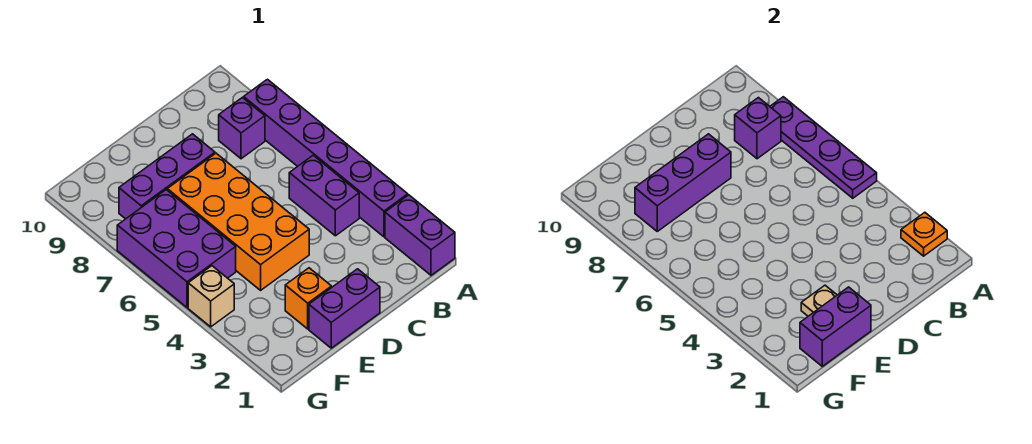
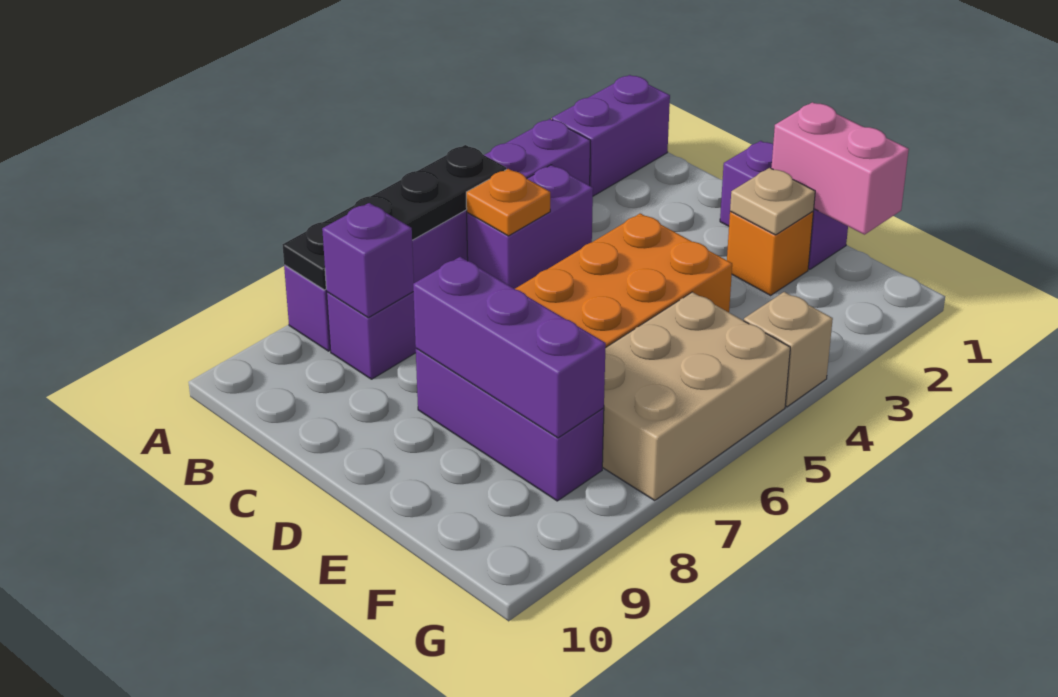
orange plate A2 level 2 -> orange plate B5 level 2
purple plate A5:A8 level 2 -> black plate A5:A8 level 2
purple brick E1:F1 level 2 -> pink brick E1:F1 level 2
purple brick F5:G7 level 1 -> tan brick F5:G7 level 1

